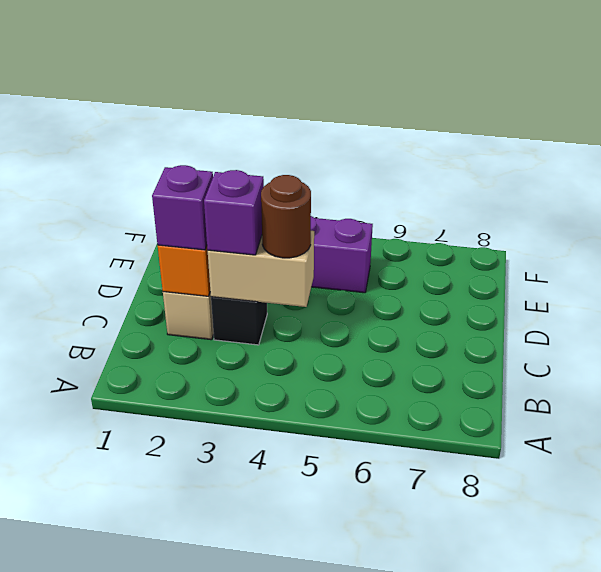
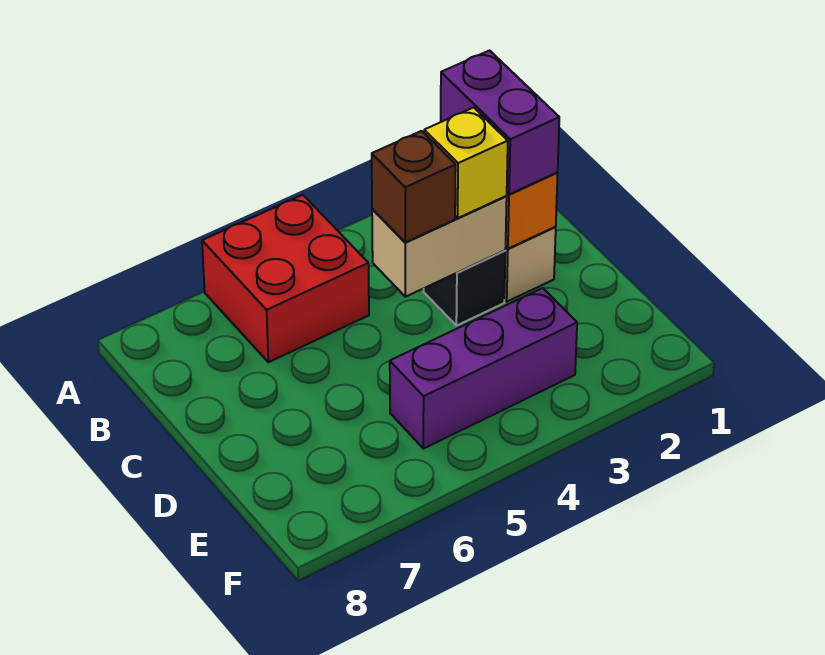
none -> red brick A5:B6 level 1
purple brick C2 level 3 -> purple brick B2:C2 level 3
purple brick C3 level 3 -> yellow brick C3 level 3
brown round brick C4 level 3 -> brown brick C4 level 3

